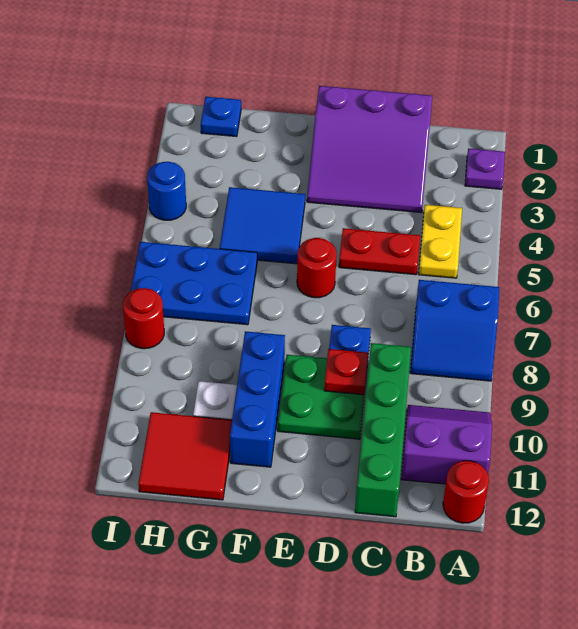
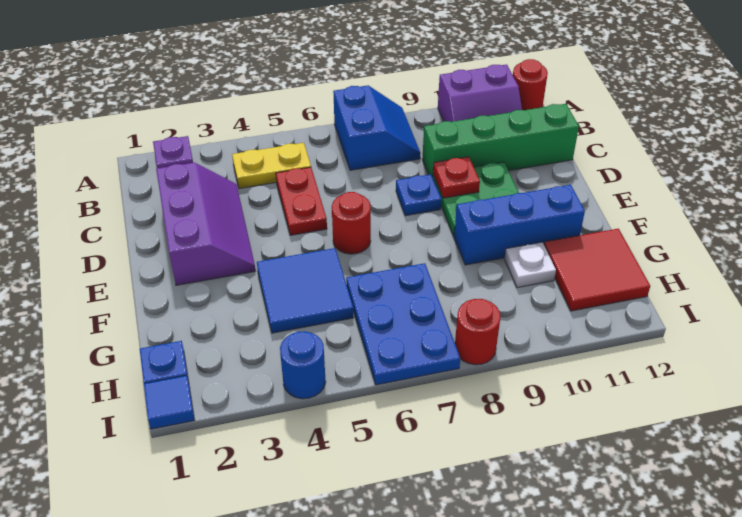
purple slope A10:B11 level 1 top 11 -> purple slope A10:B11 level 1 top A
purple slope C1:E3 level 1 top 1 -> purple slope C2:E3 level 1 top 2
none -> blue tile I1 level 1

